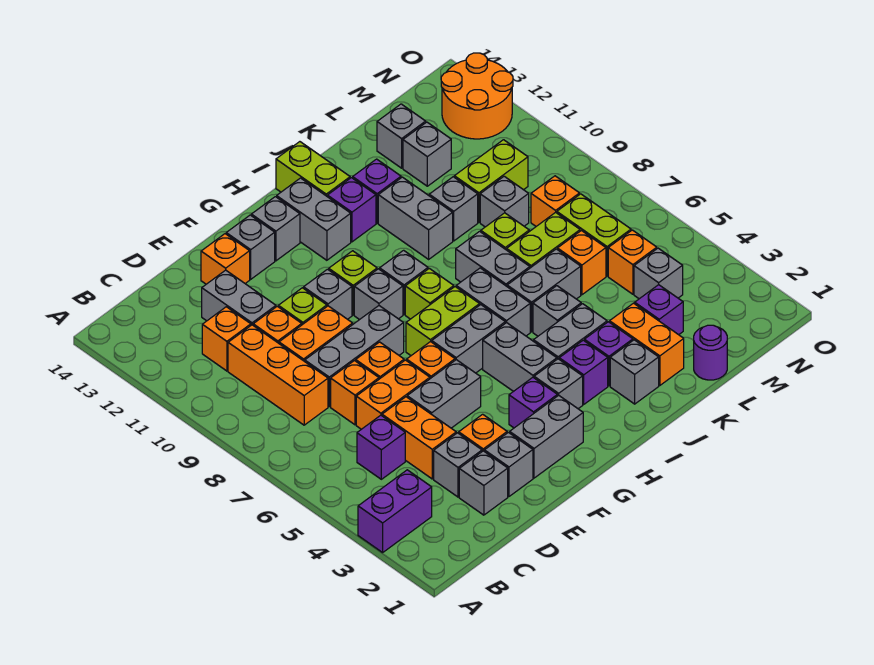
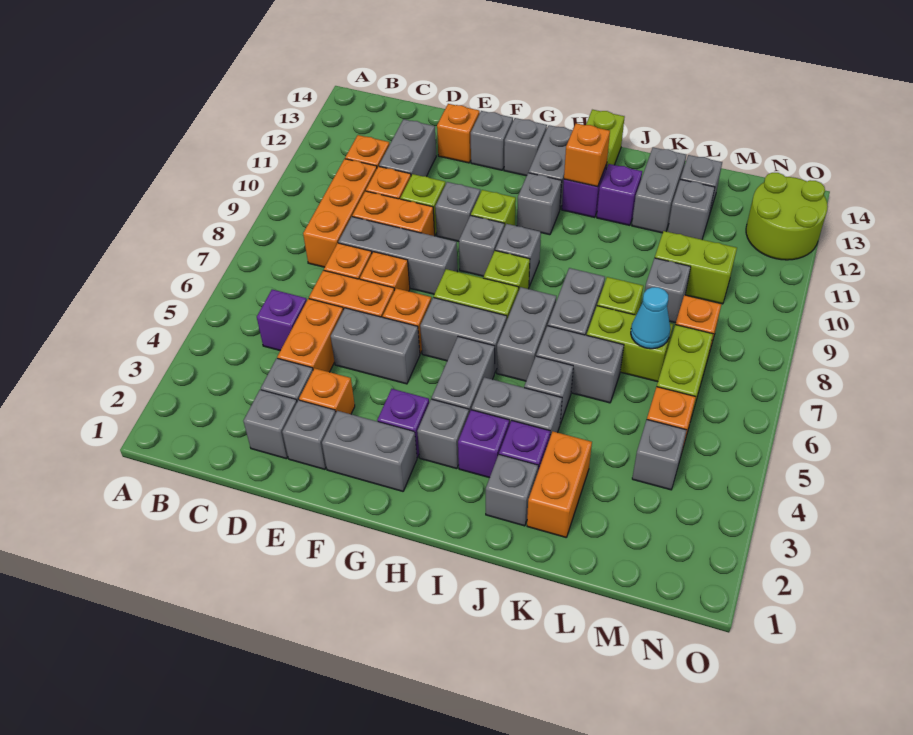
purple brick A3:B3 level 1 -> none
grey brick J10:J11 level 1 -> grey brick K12:K13 level 1
grey brick K10 level 1 -> grey brick H11 level 1
purple round brick L1 level 1 -> none
purple brick L3 level 1 -> none
orange brick L6 level 1 -> orange brick I12 level 2
none -> cyan cone L7 level 2
orange round brick N12:O13 level 1 -> lime round brick N12:O13 level 1

